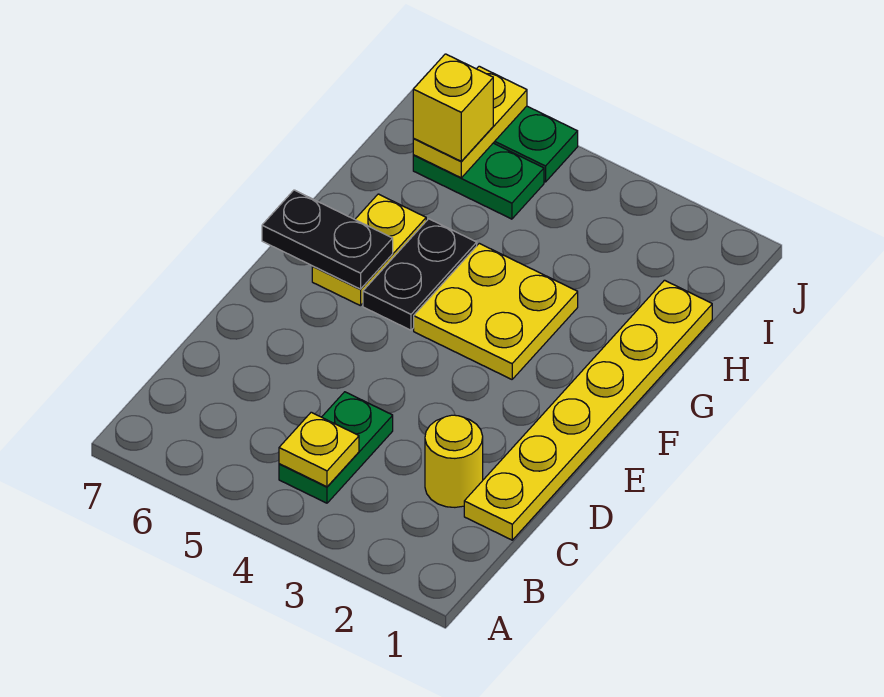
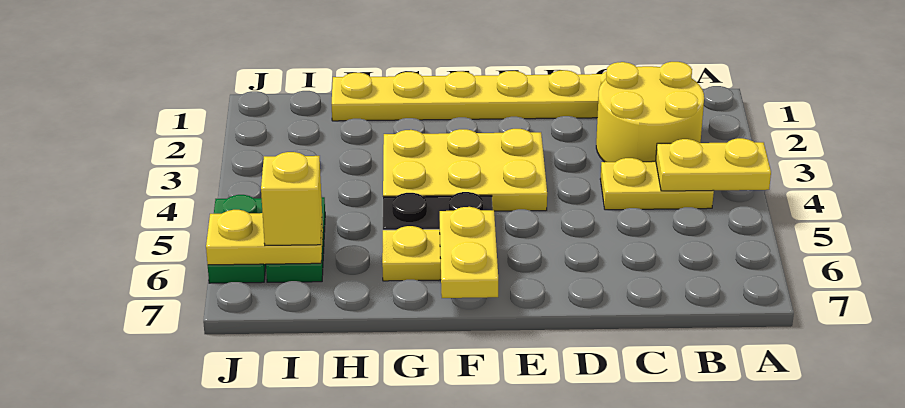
green plate B4:C4 level 1 -> yellow plate B4:C4 level 1
yellow plate B4 level 2 -> yellow plate A4:B4 level 2
yellow round brick C2 level 1 -> yellow round brick B2:C3 level 1
yellow plate F3:G4 level 1 -> yellow plate E3:G4 level 1
black plate F6:F7 level 2 -> yellow plate F6:F7 level 2

